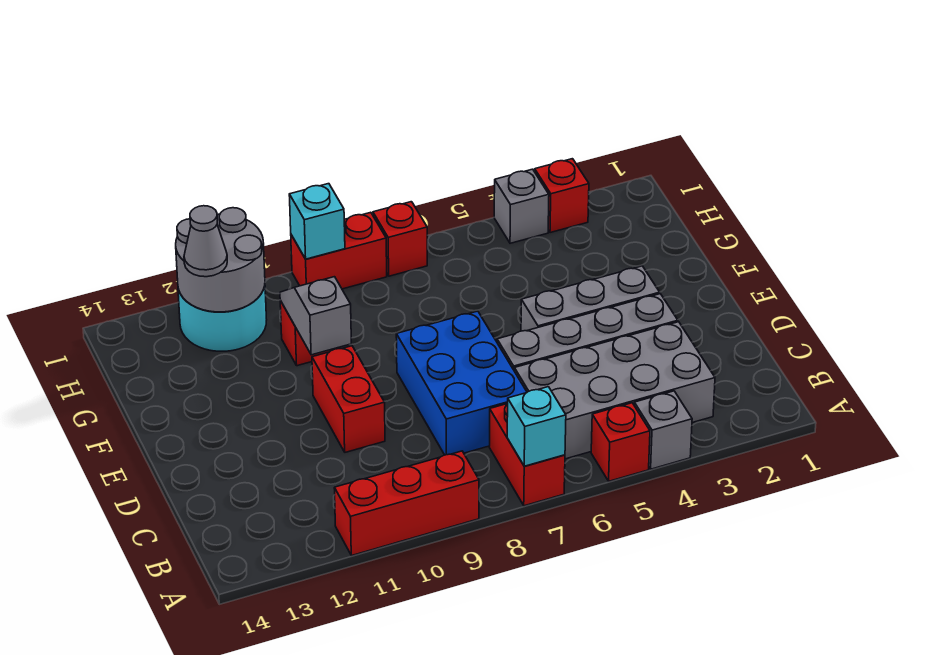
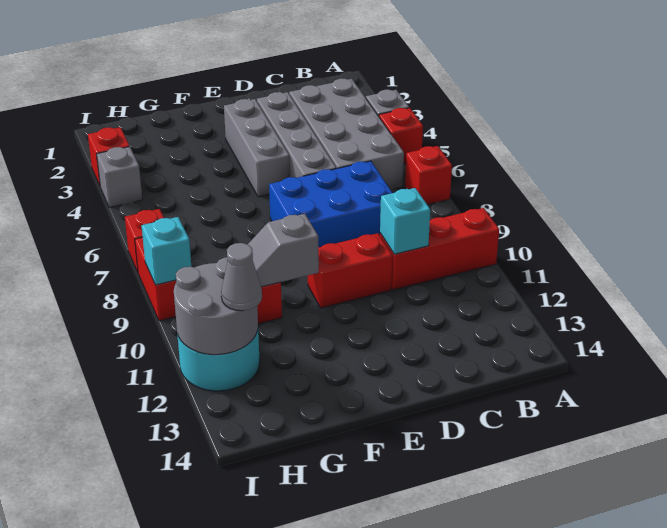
red brick A7:B7 level 1 -> red brick A7 level 1
cyan brick A7 level 2 -> cyan brick C10 level 2
red brick A9:A11 level 1 -> red brick A10:C10 level 1

